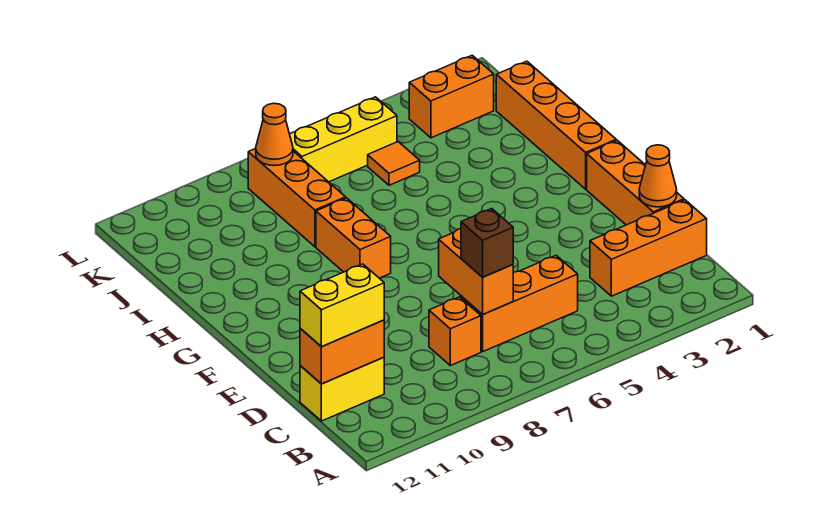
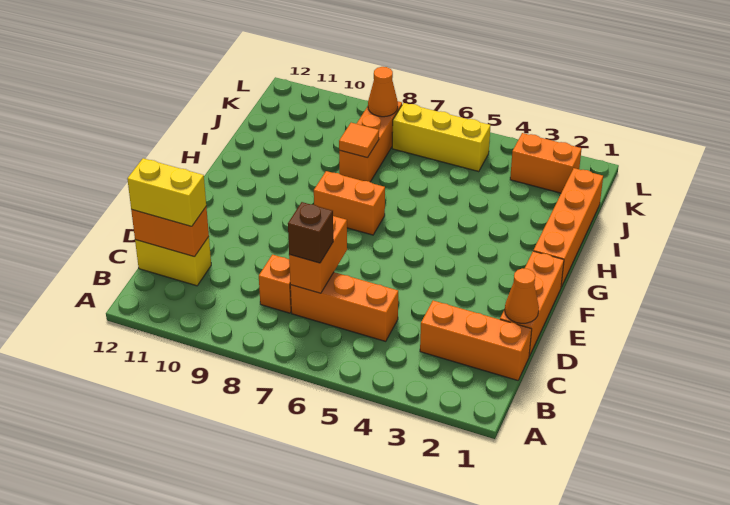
orange brick G8:H8 level 1 -> orange brick G7:G8 level 1
orange tile J5 level 1 -> orange tile I8 level 2

